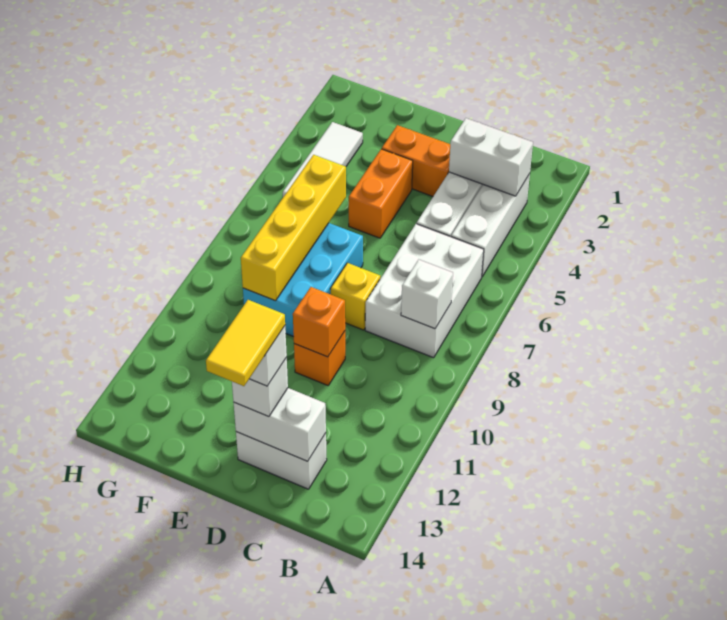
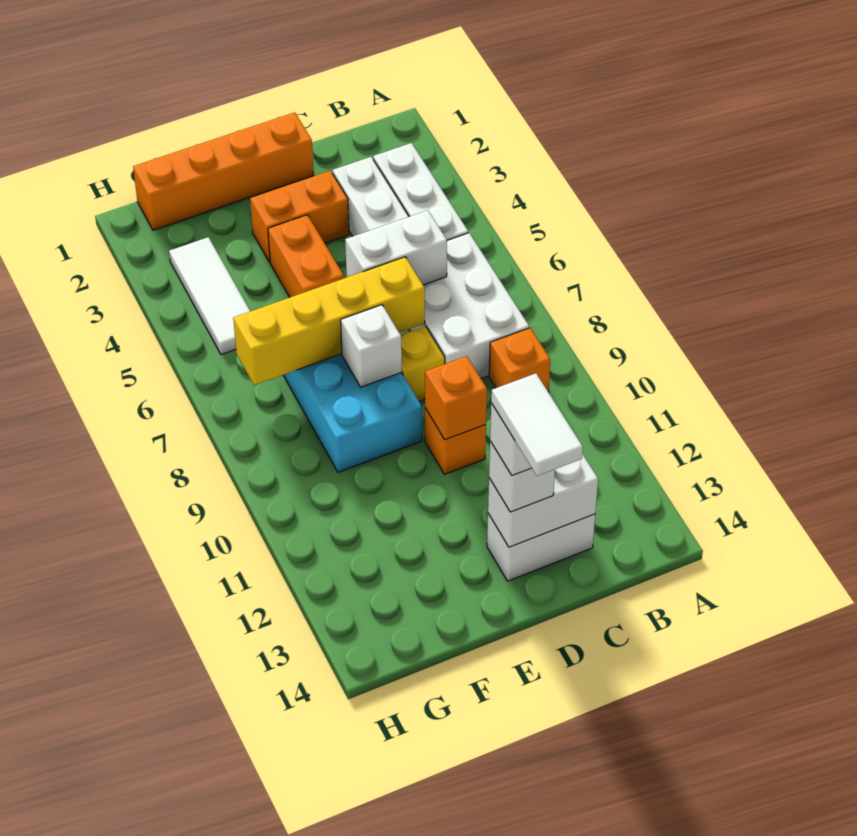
white brick B3:C3 level 2 -> white brick C6:D6 level 2
white brick B8 level 2 -> white brick E8 level 2
none -> orange brick B9 level 1
none -> orange brick D1:G1 level 1
yellow tile D13:D14 level 5 -> white tile D13:D14 level 5
yellow brick F6:F9 level 2 -> yellow brick D7:G7 level 2

